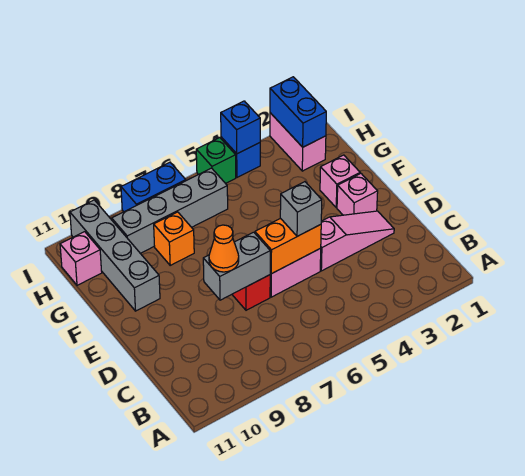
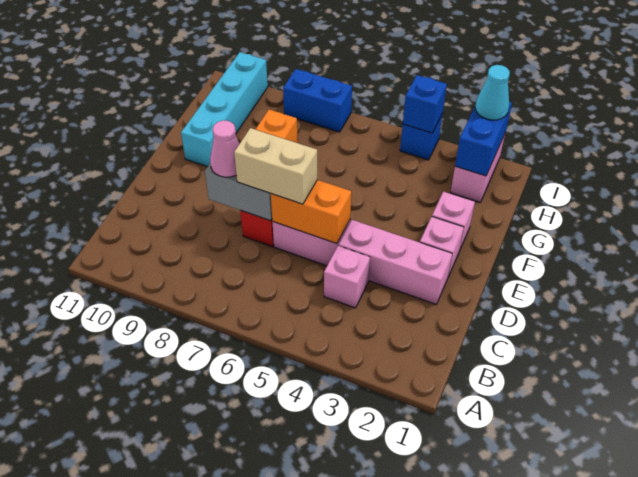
pink slope D2:D4 level 1 top 4 -> pink brick D2:D4 level 1
grey brick D5 level 3 -> none
none -> tan brick D6:D7 level 3
orange cone D8 level 3 -> pink cone D8 level 3
grey brick F10:I10 level 1 -> cyan brick F10:I10 level 1
grey brick H6:H9 level 1 -> none
pink brick H11 level 1 -> pink brick C4 level 1
none -> cyan cone I2 level 3
green brick I5 level 1 -> none

